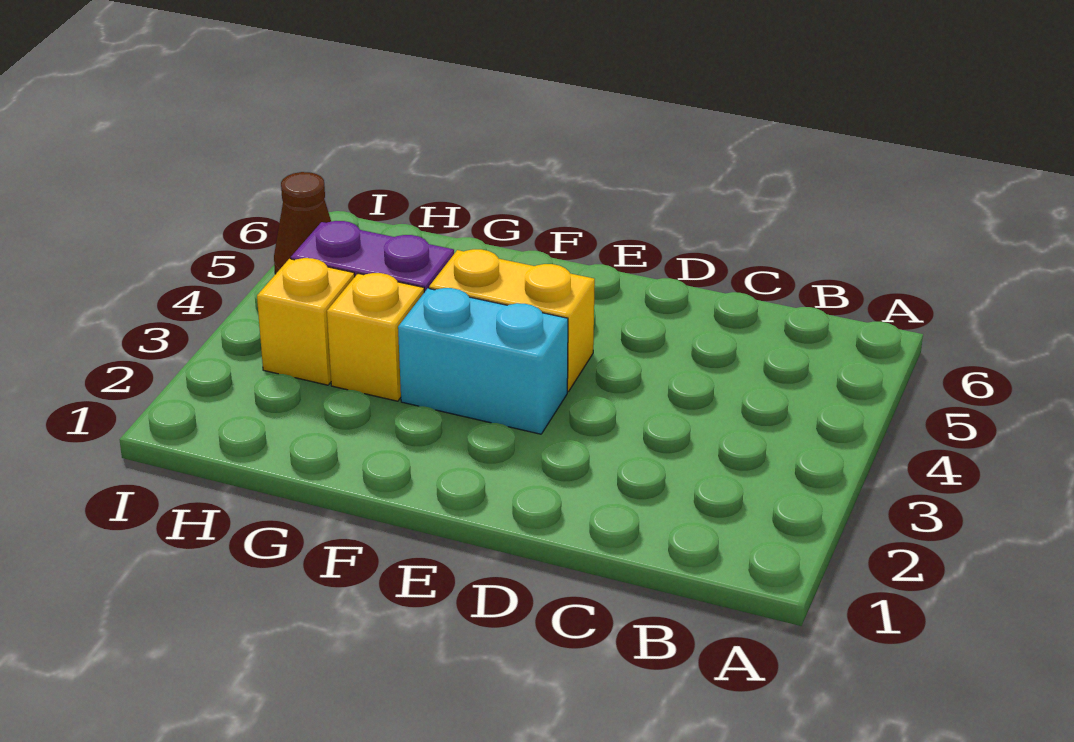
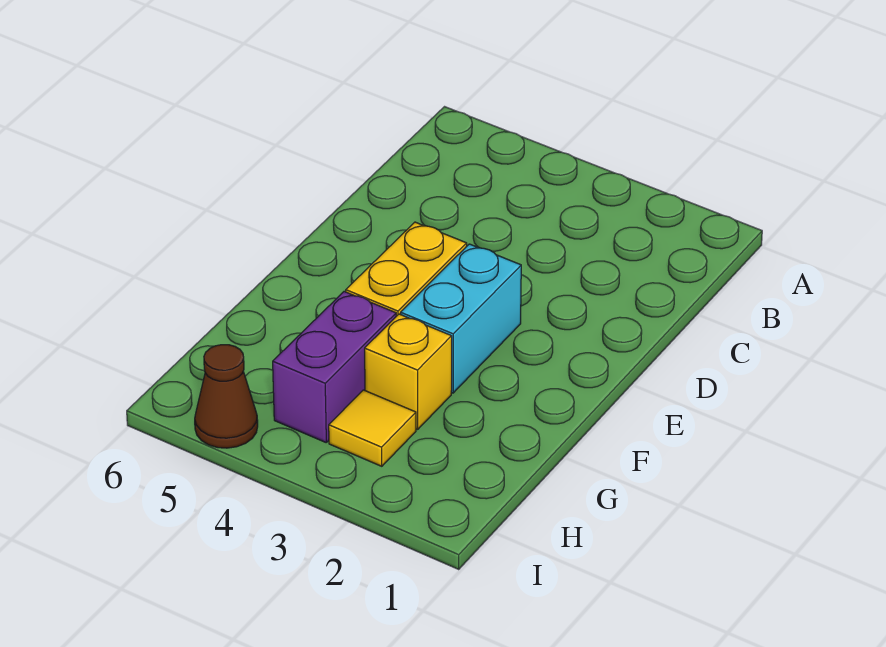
yellow brick H3 level 1 -> yellow tile H3 level 1

